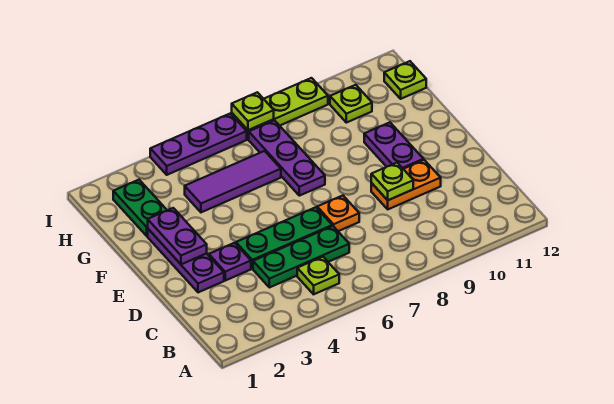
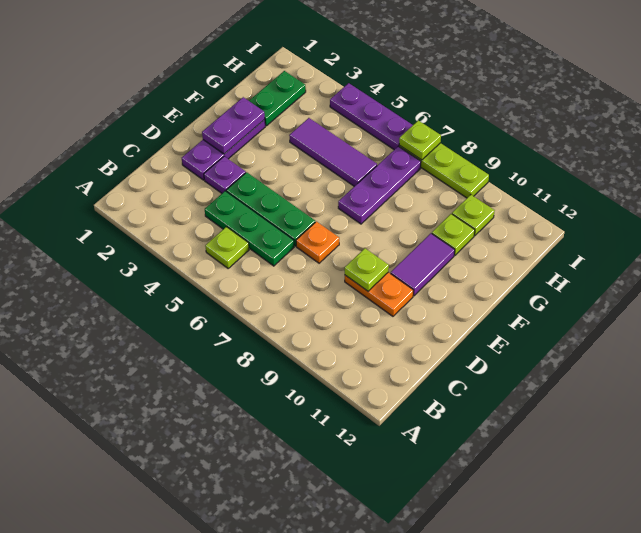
purple plate E10:F10 level 1 -> purple tile E10:F10 level 1
lime plate H12 level 1 -> lime plate G10 level 1

